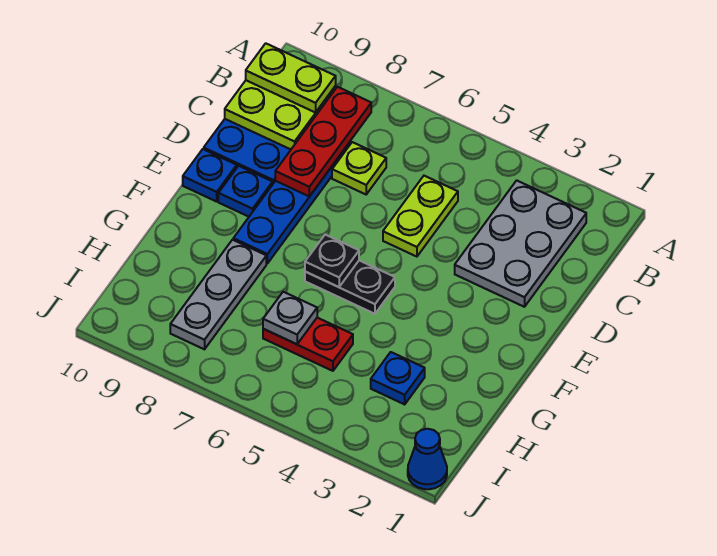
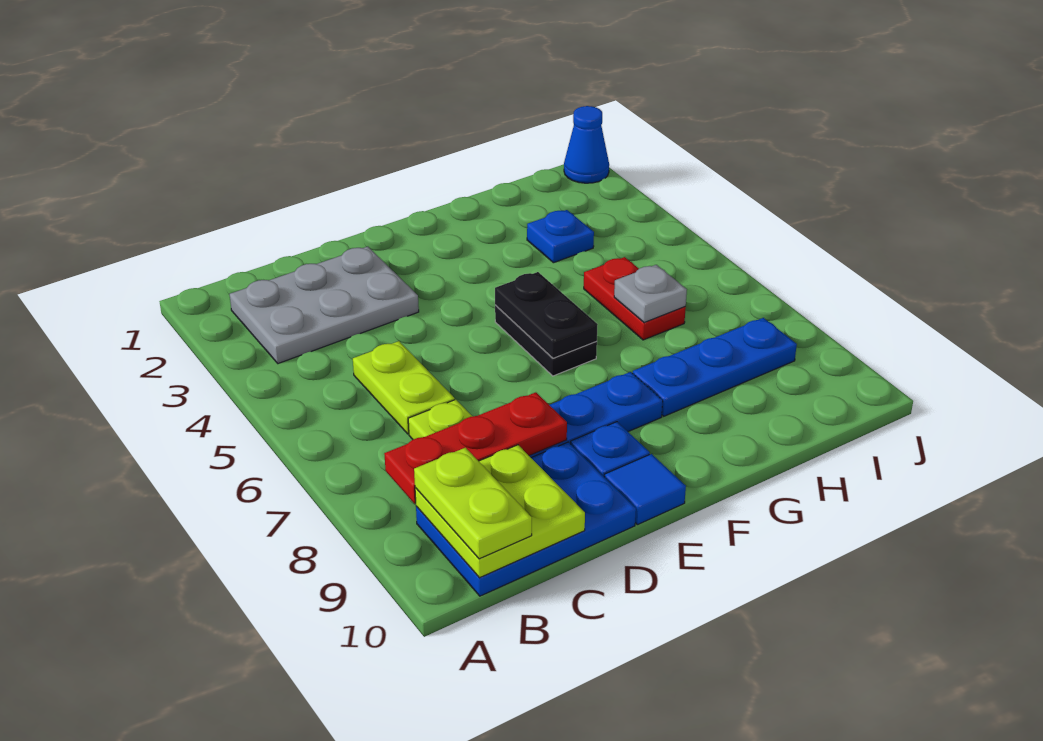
lime plate C5:D5 level 1 -> lime plate C5:C6 level 1
blue plate E10 level 1 -> blue tile E10 level 1
black plate F6 level 2 -> black plate F5:F6 level 2
grey plate G8:I8 level 1 -> blue plate G8:I8 level 1

